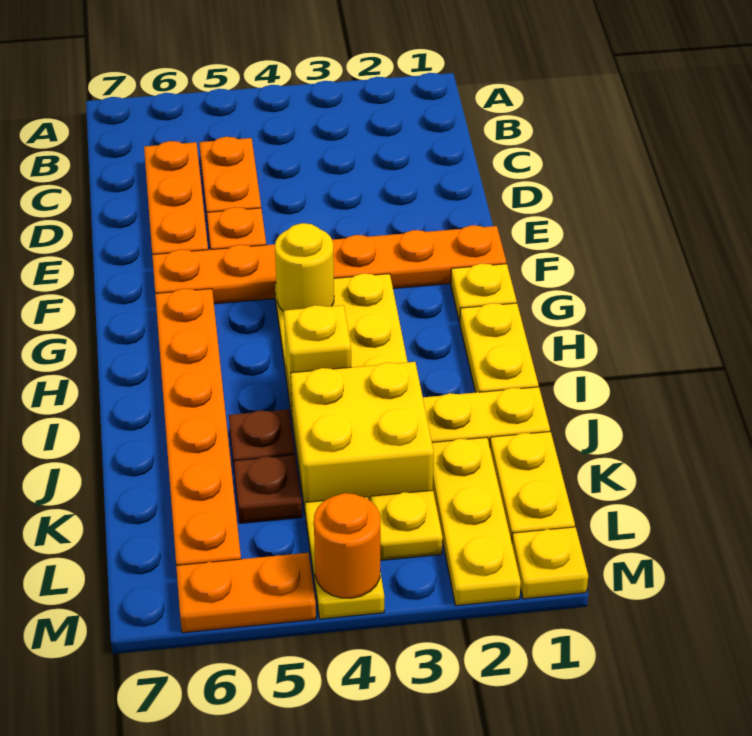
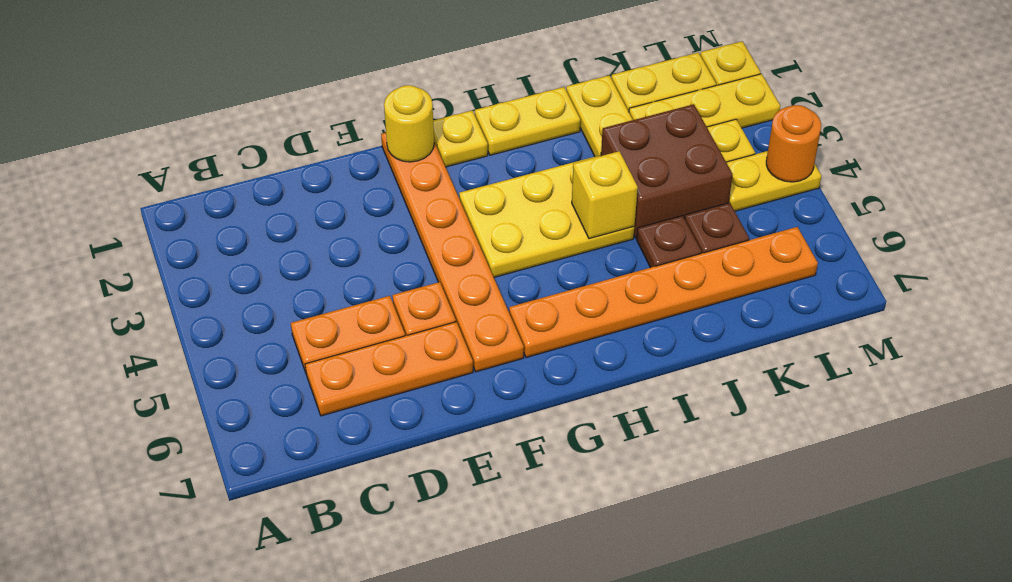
yellow round brick G4 level 2 -> yellow round brick F1 level 2
yellow brick J3:K4 level 1 -> brown brick J3:K4 level 1
orange plate M5:M6 level 1 -> none

